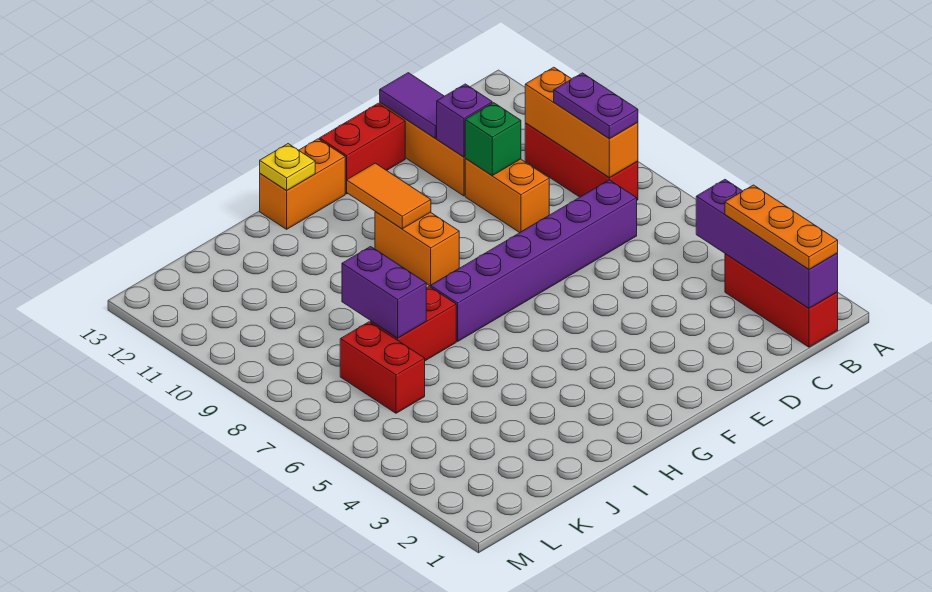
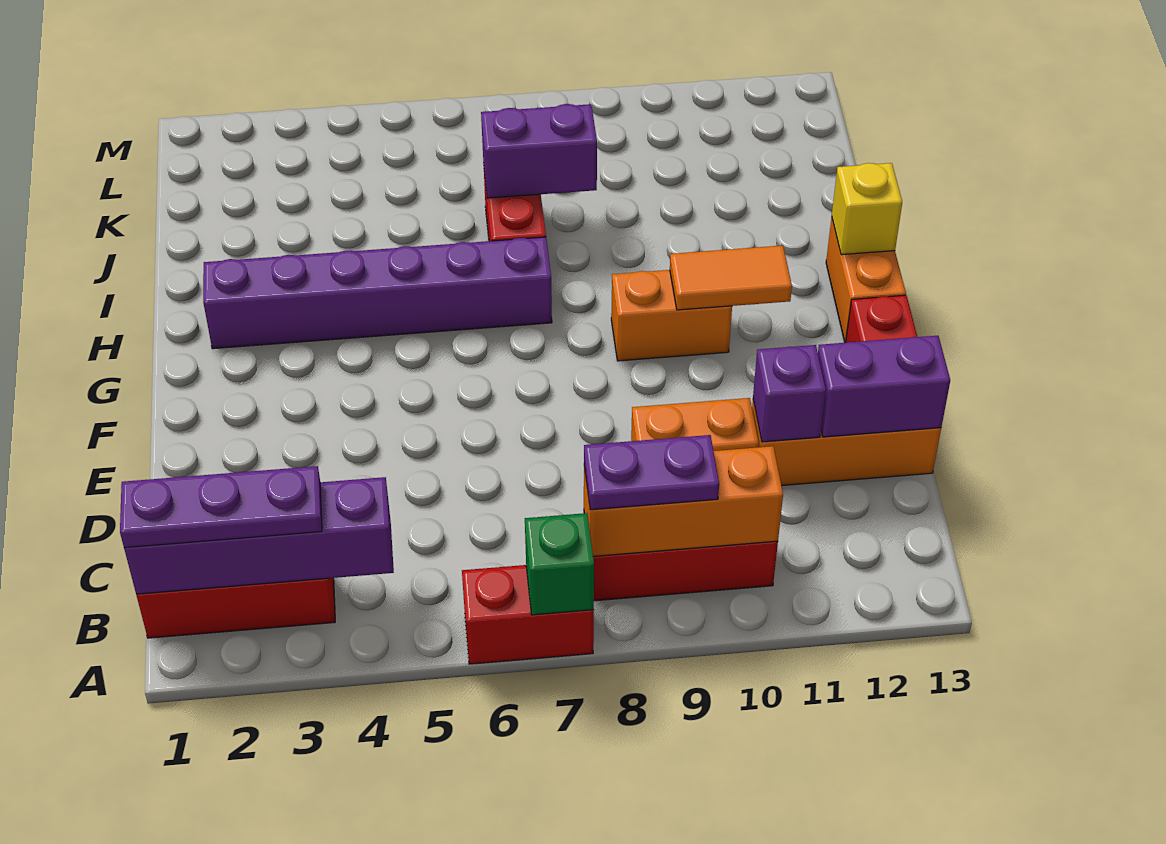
orange plate B1:B3 level 3 -> purple plate B1:B3 level 3
purple brick C7:H7 level 1 -> purple brick H2:H7 level 1
green brick D10 level 2 -> green brick A7 level 2
purple tile D12:D13 level 2 -> purple brick D12:D13 level 2
yellow plate H13 level 2 -> yellow brick H13 level 2
red brick K6:K7 level 1 -> red brick A6:A7 level 1

